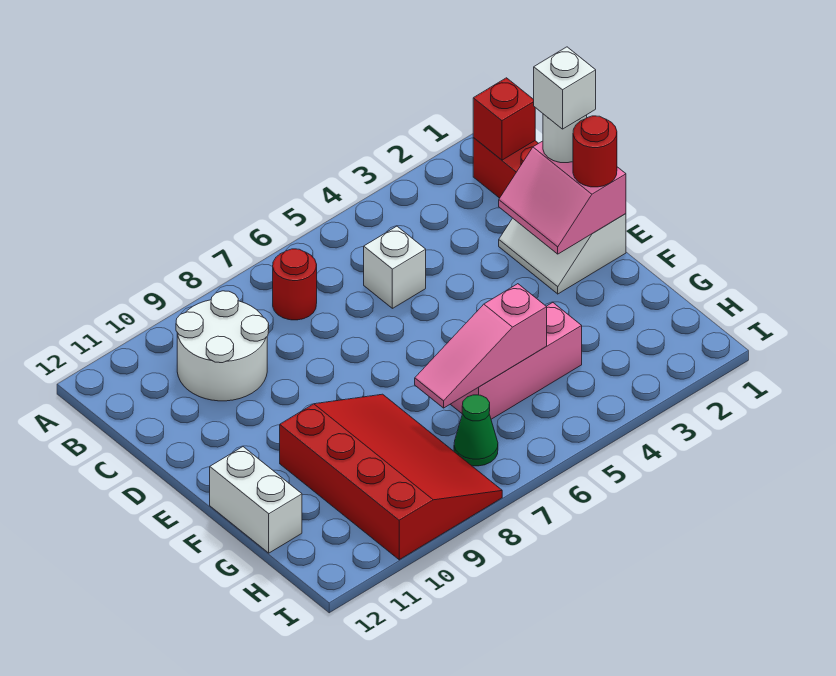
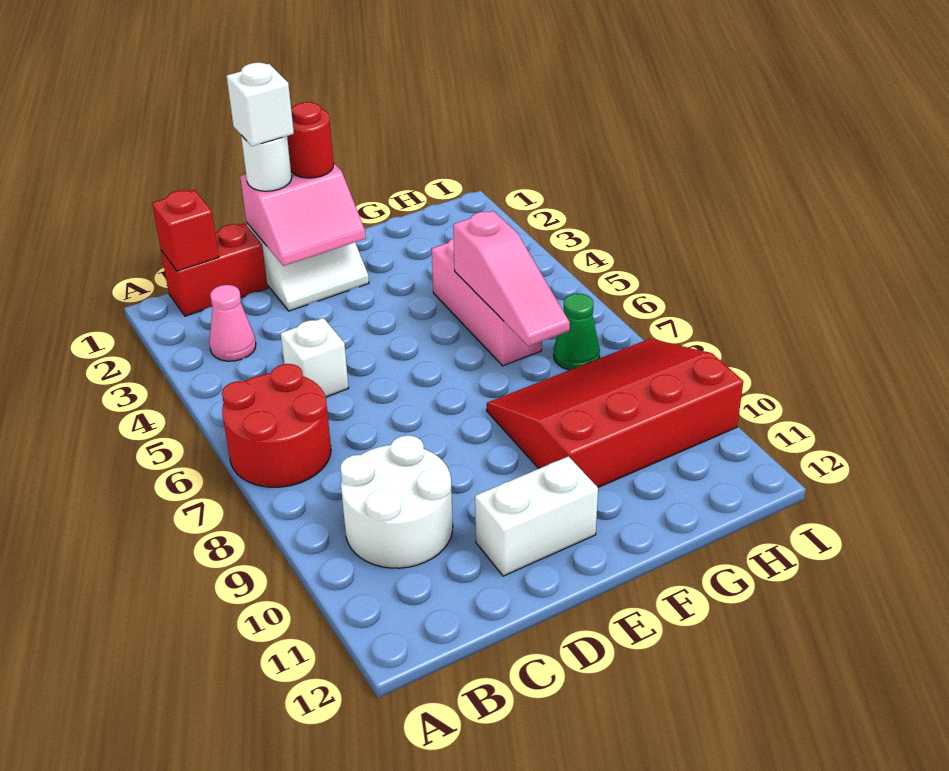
none -> pink cone B3 level 1
red round brick B7 level 1 -> red round brick A6:B7 level 1
white brick F12:G12 level 1 -> white brick D11:E11 level 1

